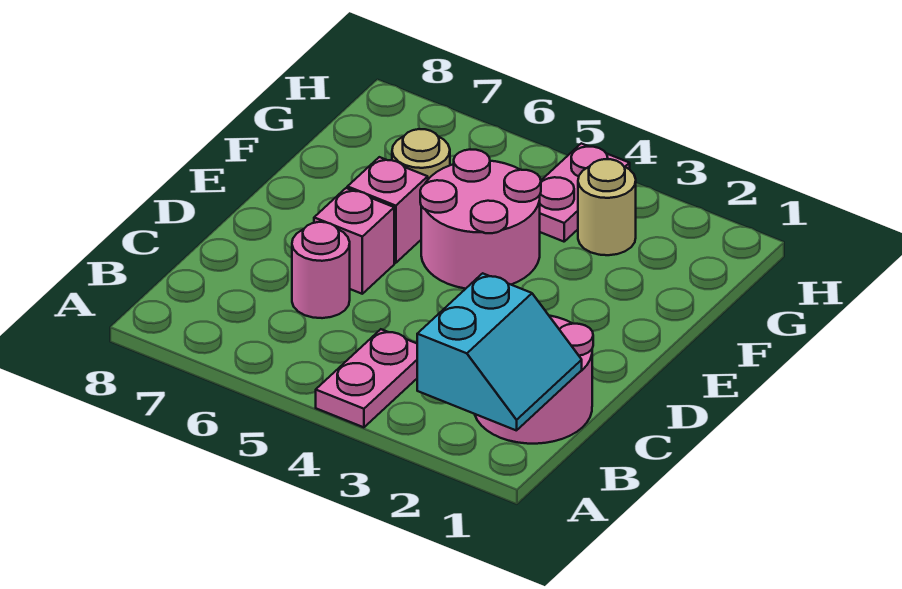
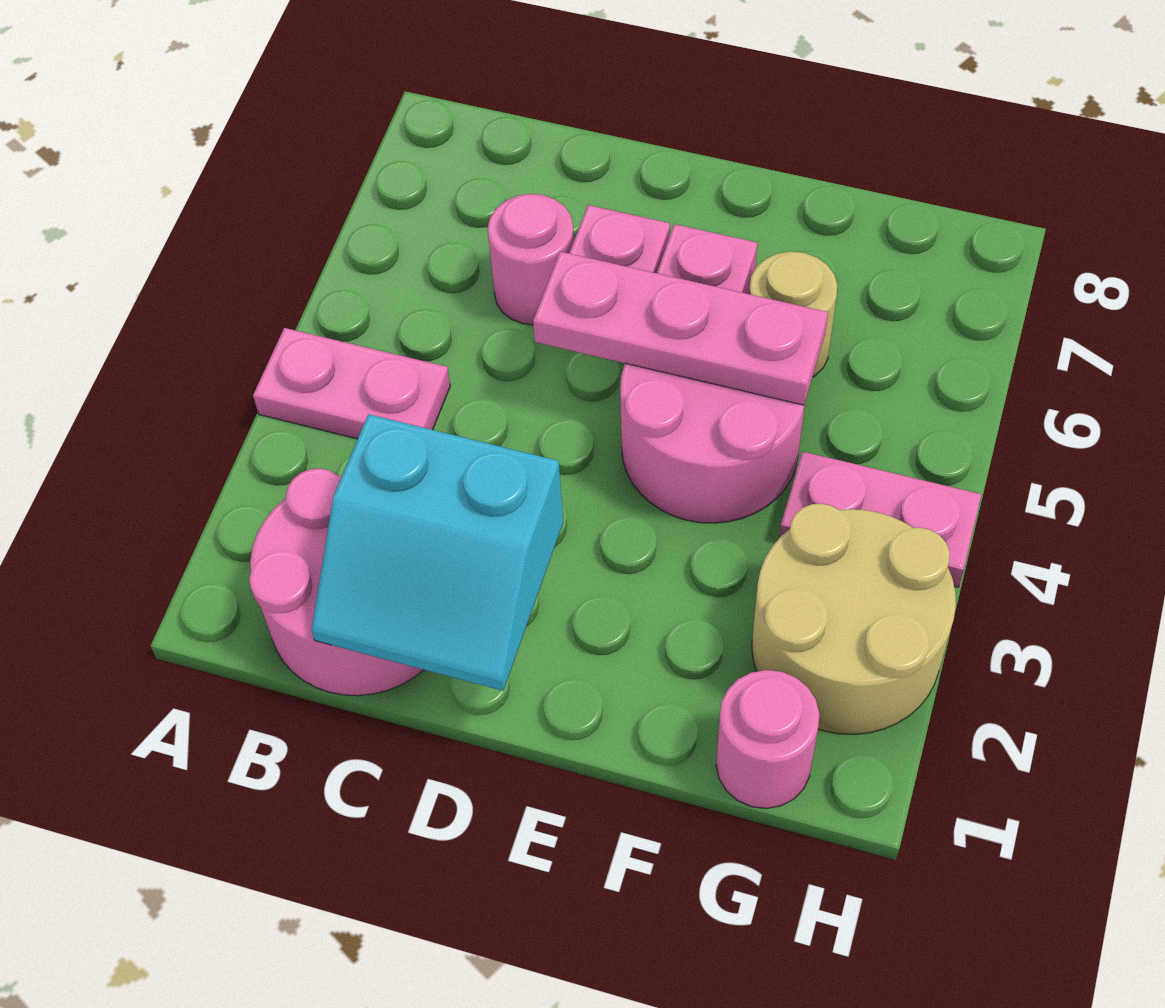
cyan slope A1:B2 level 2 top 2 -> cyan slope C1:D2 level 2 top 2
none -> pink plate D5:F5 level 2
none -> pink round brick G1 level 1
tan round brick G3 level 1 -> tan round brick G2:H3 level 1

